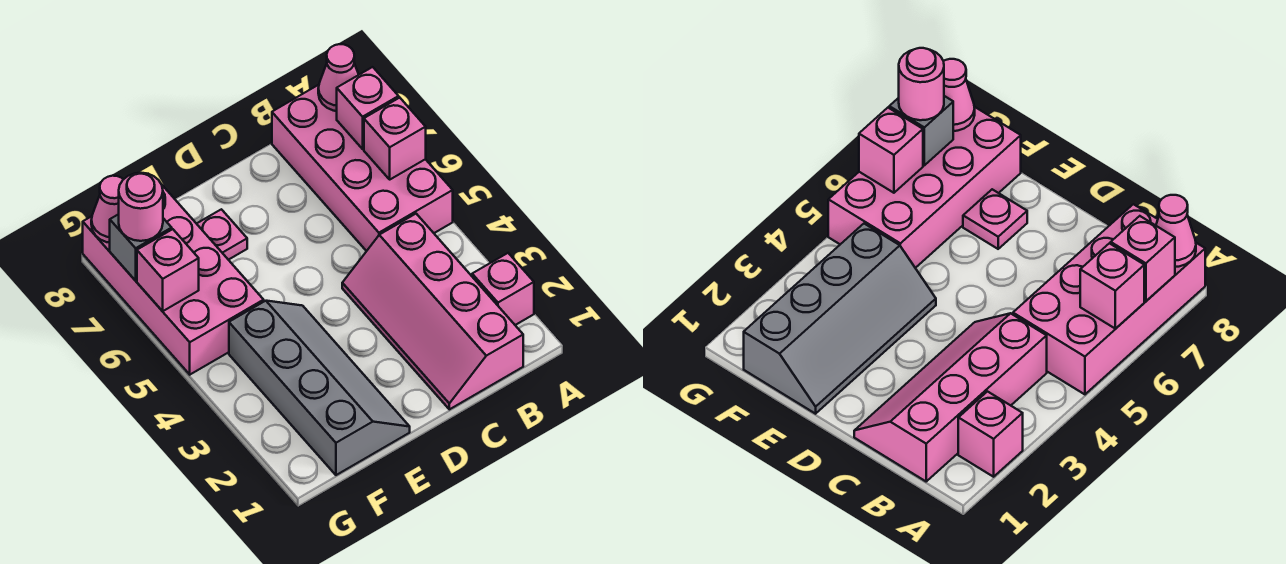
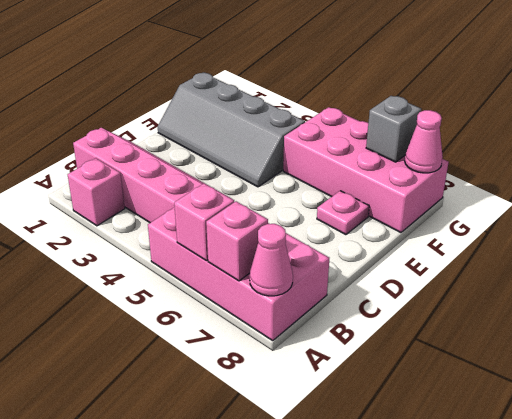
pink brick G6 level 2 -> none
pink round brick G7 level 3 -> none

